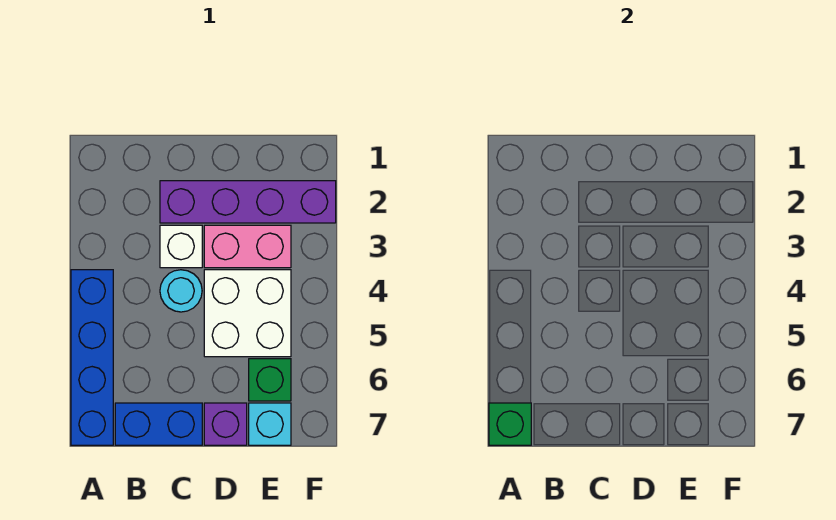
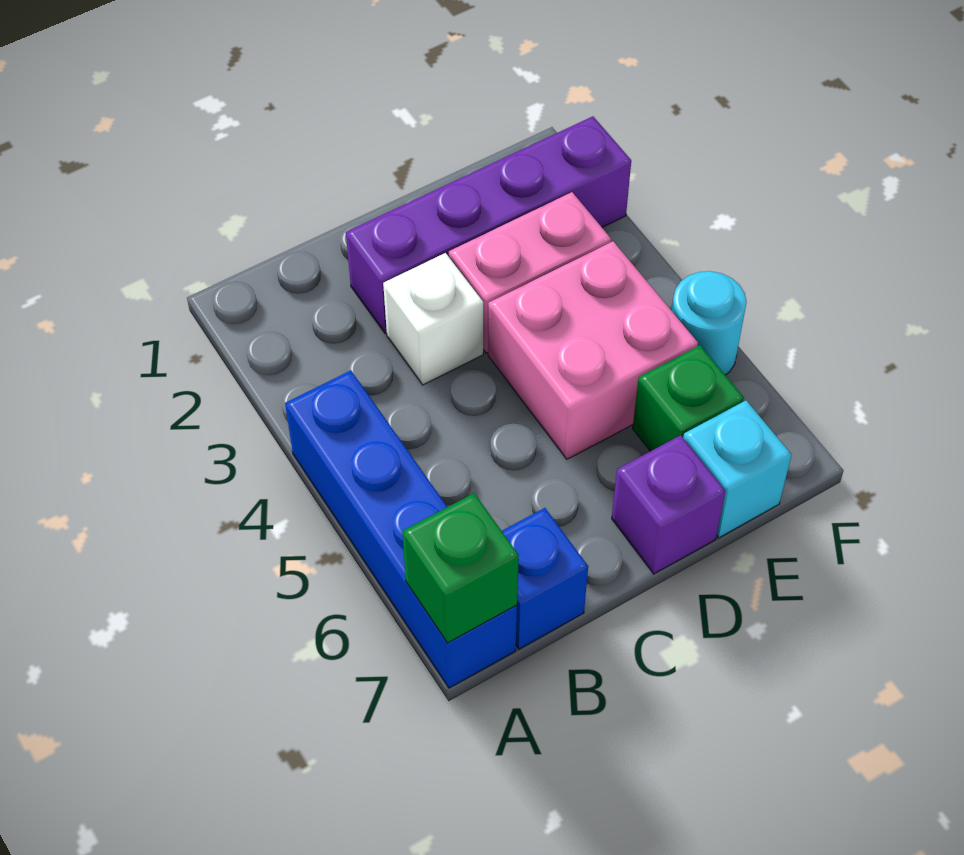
blue brick B7:C7 level 1 -> blue brick B7 level 1
cyan round brick C4 level 1 -> cyan round brick F5 level 1
white brick D4:E5 level 1 -> pink brick D4:E5 level 1

